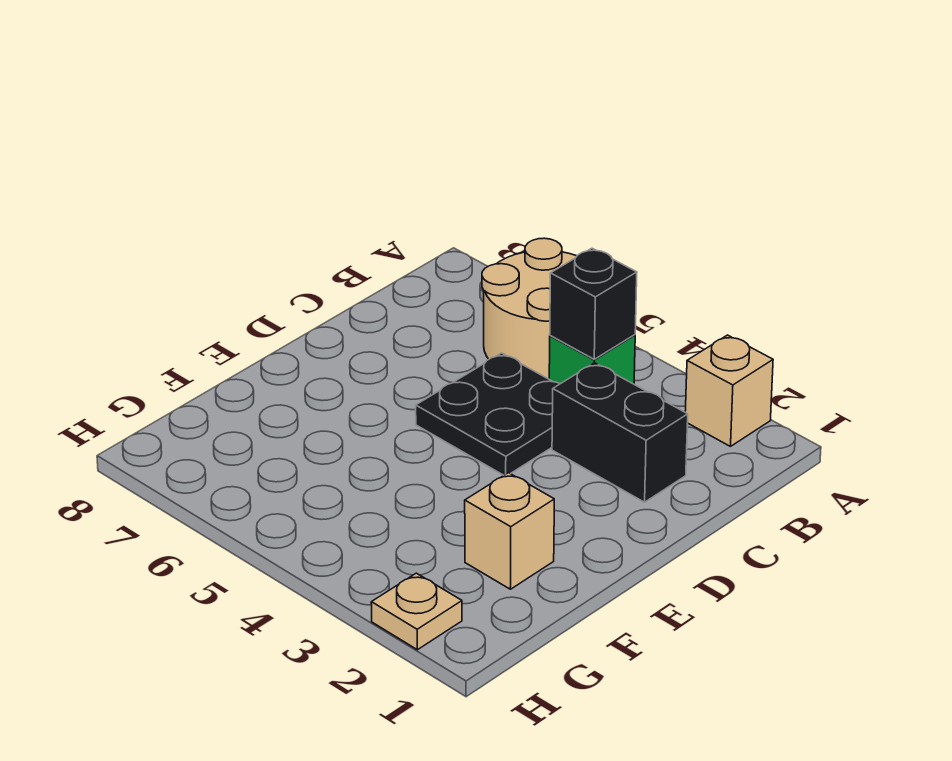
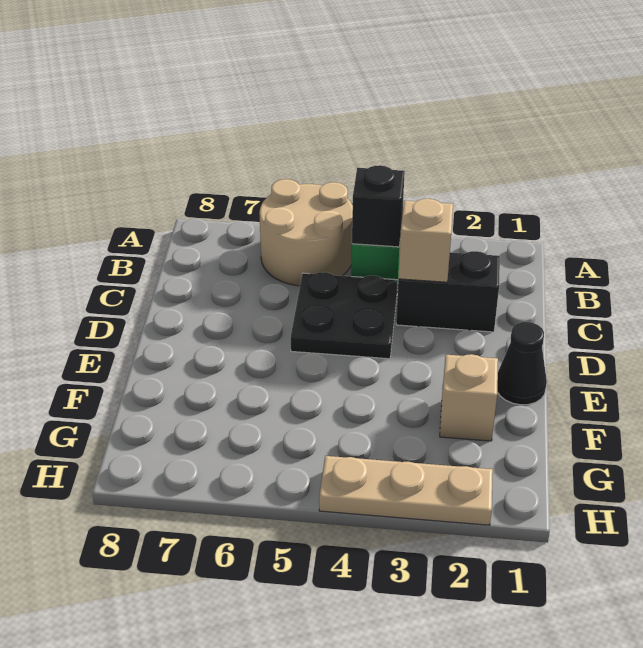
tan brick A2 level 1 -> tan brick C3 level 2
none -> black cone E1 level 1
tan plate H2 level 1 -> tan plate H2:H4 level 1

